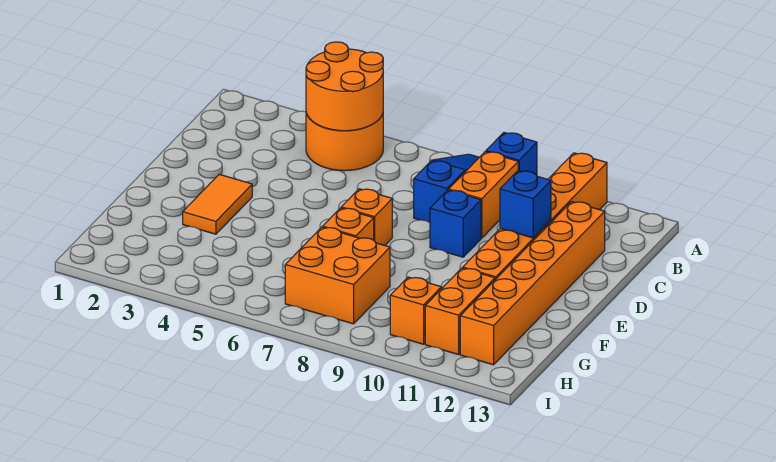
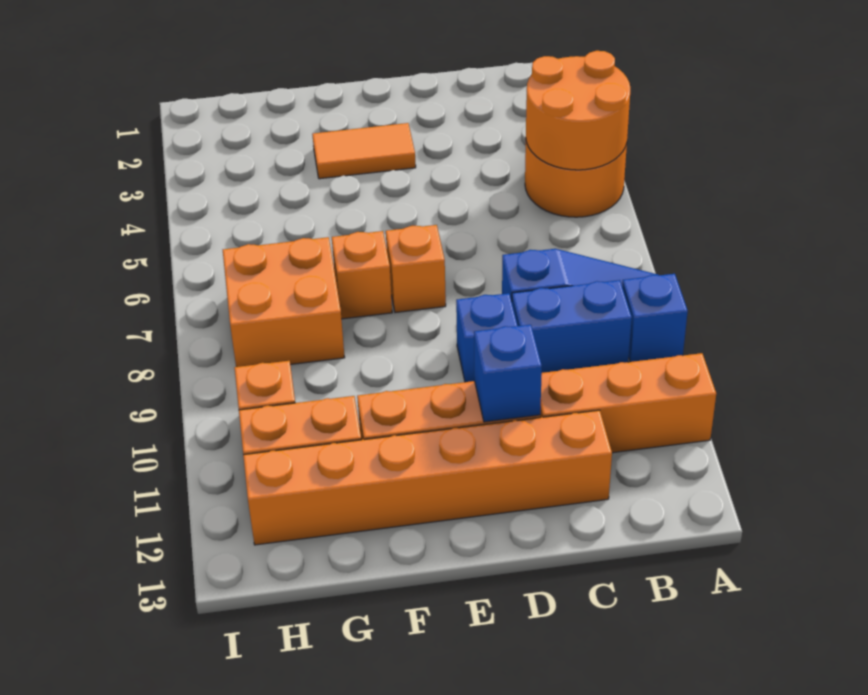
orange brick B9:C9 level 1 -> blue brick B9:C9 level 1

